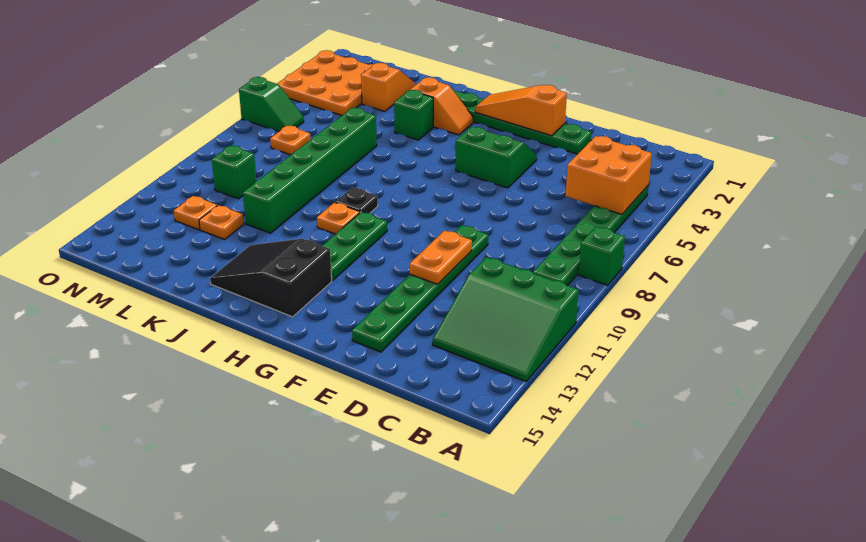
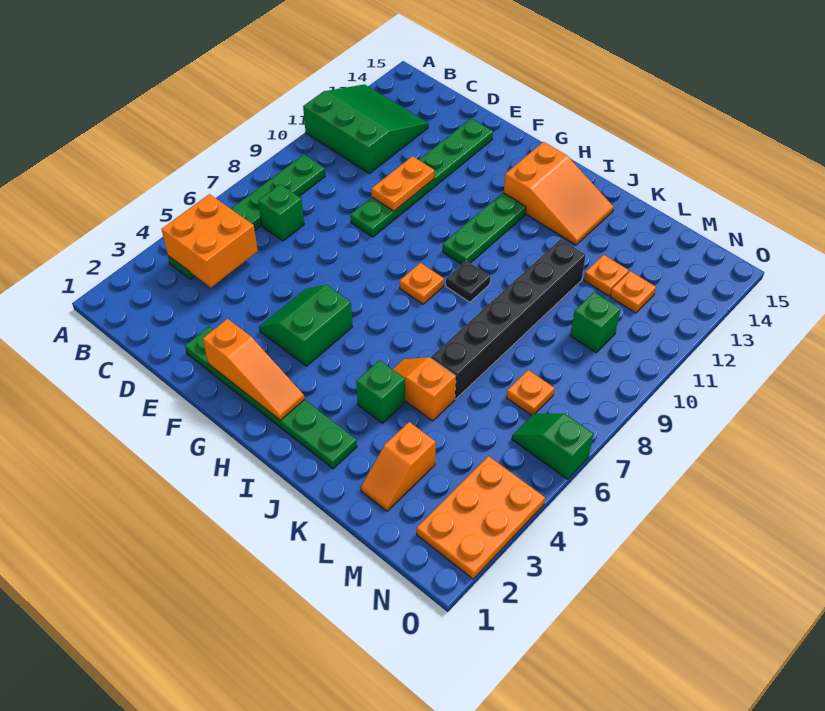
green brick A8 level 1 -> green brick C7 level 1
green slope F4:G5 level 1 top 5 -> green slope F4:G5 level 1 top G
black slope H13:J14 level 1 top H -> orange slope H13:J14 level 1 top H
orange slope I3:J3 level 1 top J -> orange slope J5:K5 level 1 top K
orange plate I10 level 1 -> orange plate H8 level 1
green brick K6:K11 level 1 -> black brick K6:K11 level 1
orange plate M2:O4 level 1 -> orange plate N2:O4 level 1

